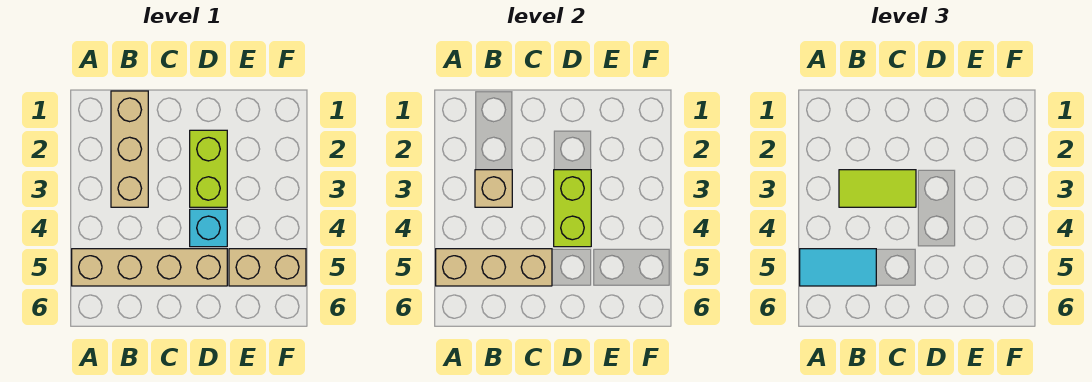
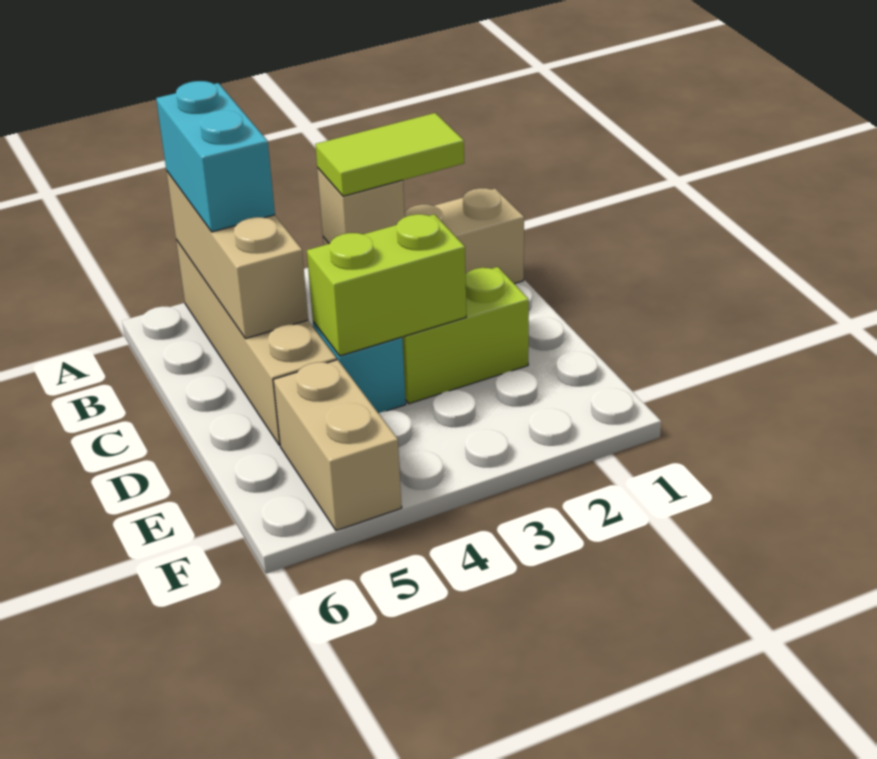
cyan tile A5:B5 level 3 -> cyan brick A5:B5 level 3
lime tile B3:C3 level 3 -> lime tile B2:B3 level 3

